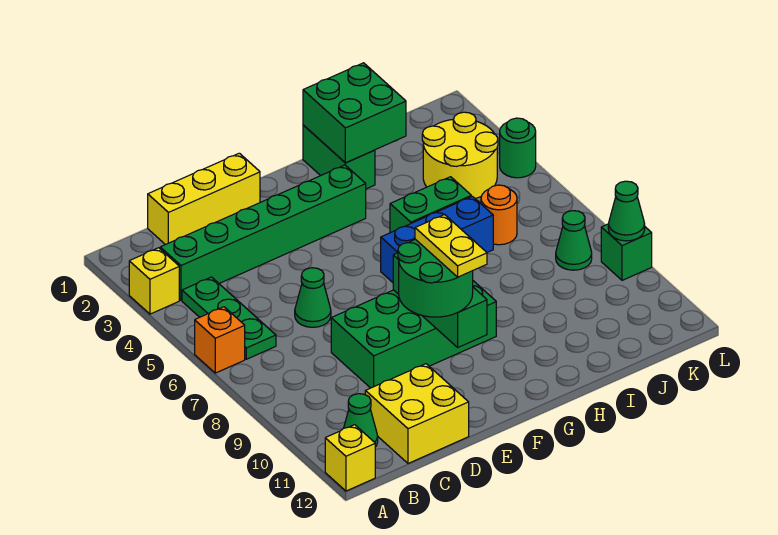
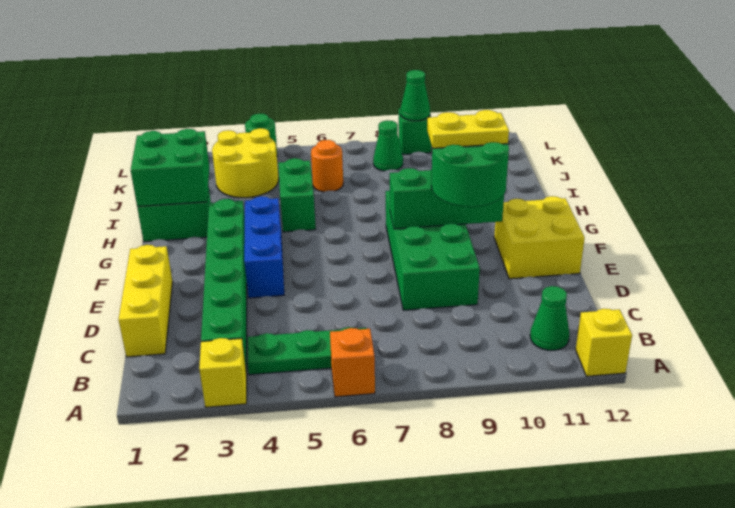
yellow brick C11:D12 level 1 -> yellow brick E11:F12 level 1
green cone D6 level 1 -> none
blue brick G6:I6 level 1 -> blue brick E4:G4 level 1

